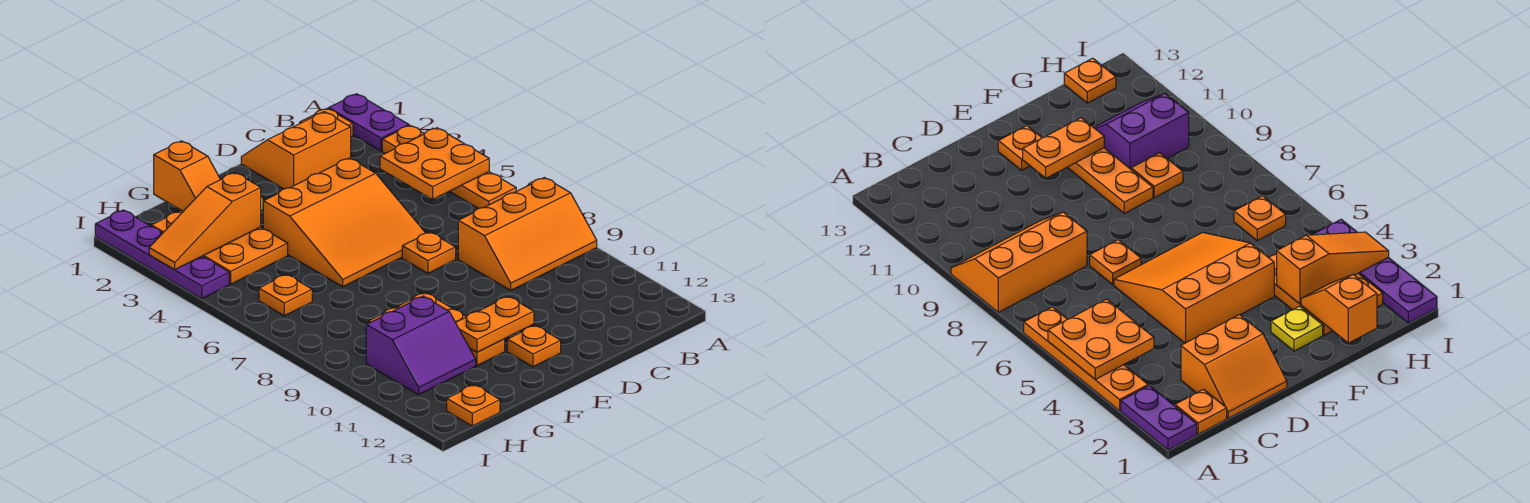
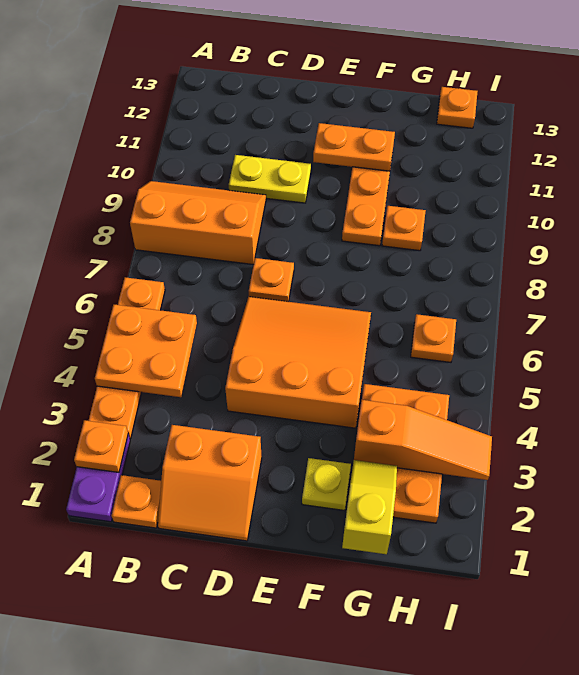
none -> yellow plate C10:D10 level 1
orange plate E12 level 1 -> orange plate A2 level 2
orange slope G1:G2 level 2 top 1 -> yellow slope G1:G2 level 2 top 1
purple slope G10:H11 level 1 top 10 -> none
purple plate I1:I4 level 1 -> none

